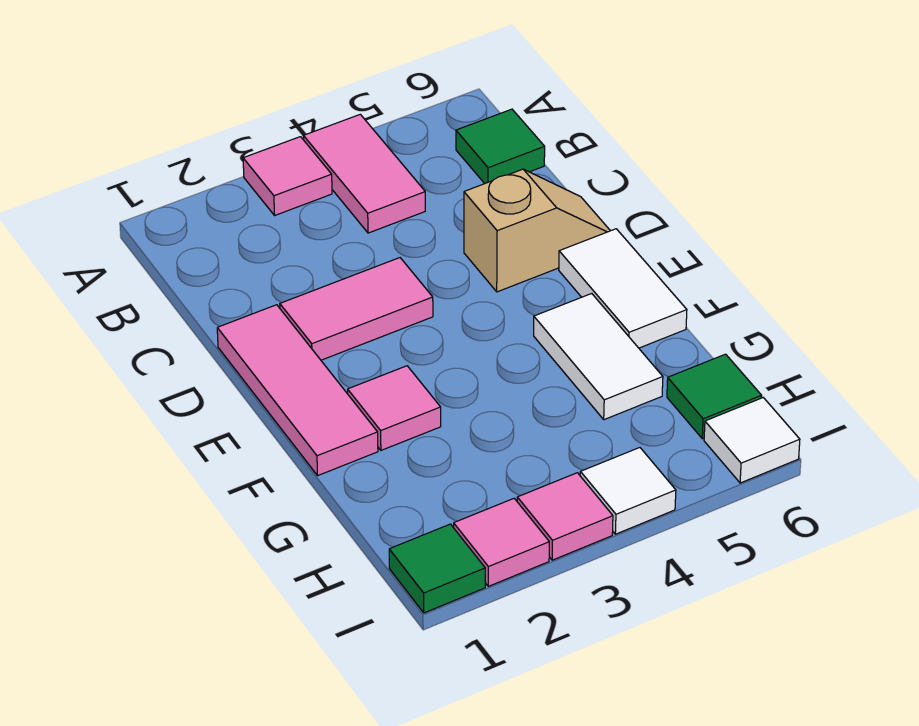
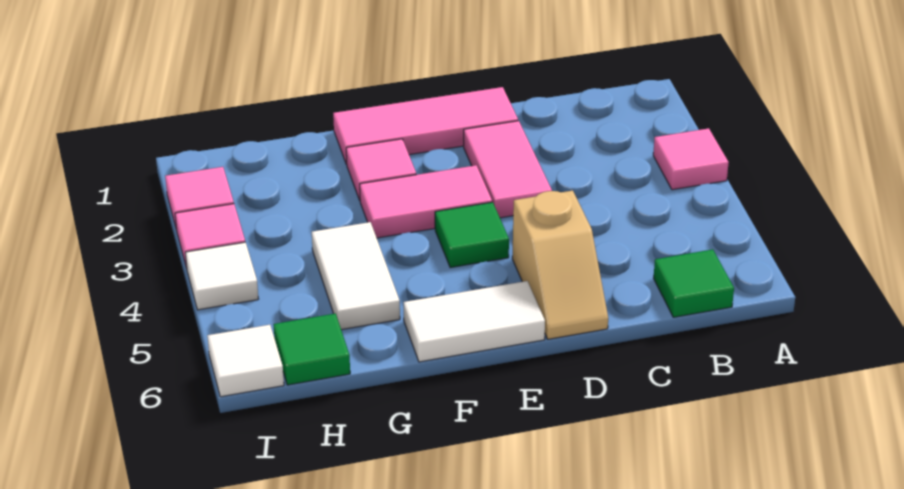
pink tile A4:B4 level 1 -> pink tile E3:F3 level 1
white tile F5:G5 level 1 -> white tile G4:G5 level 1
green tile I1 level 1 -> green tile E4 level 1

